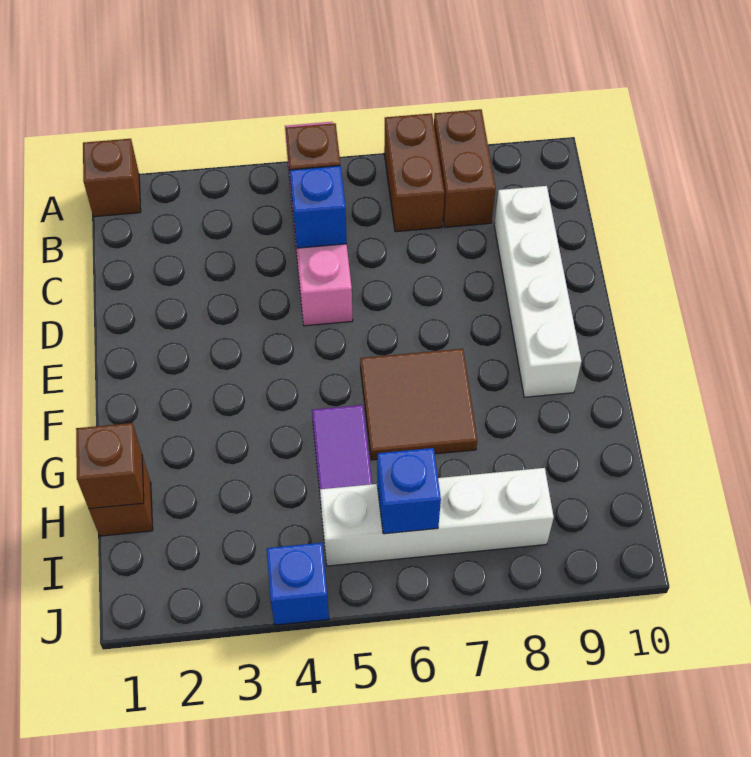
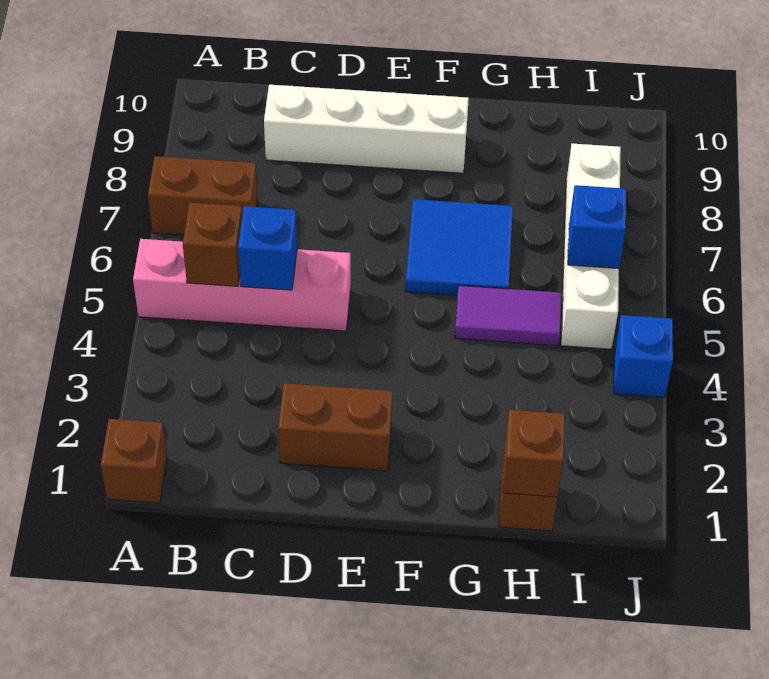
brown brick A8:B8 level 1 -> brown brick D2:E2 level 1
brown tile F6:G7 level 1 -> blue tile F6:G7 level 1

